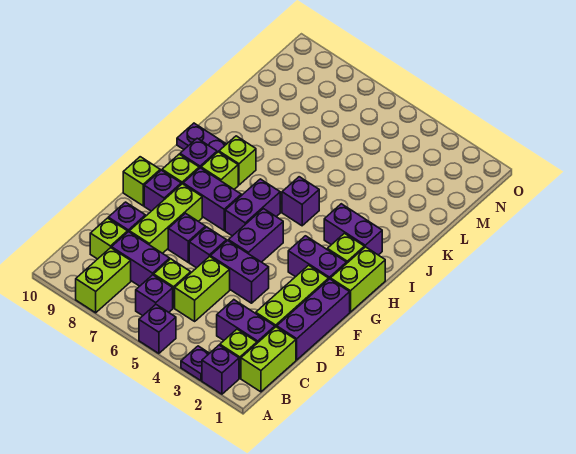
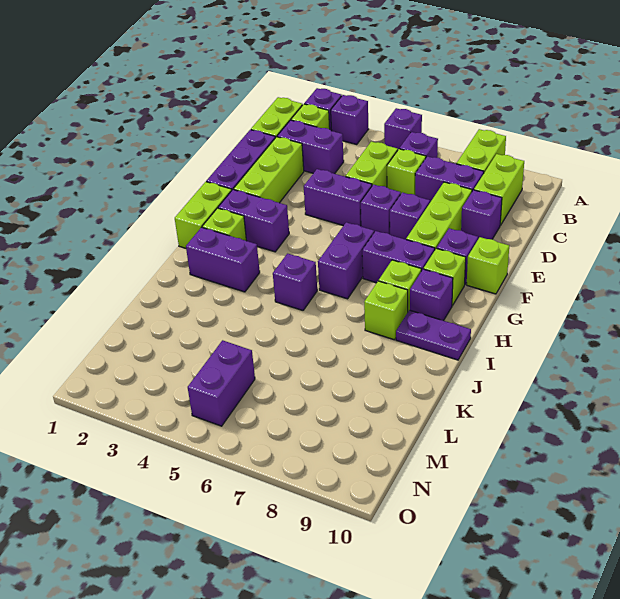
purple plate A3 level 1 -> purple brick A3 level 1
lime brick C9 level 1 -> lime brick B9:C9 level 1
purple brick F5:G5 level 1 -> purple brick M5:N5 level 1

